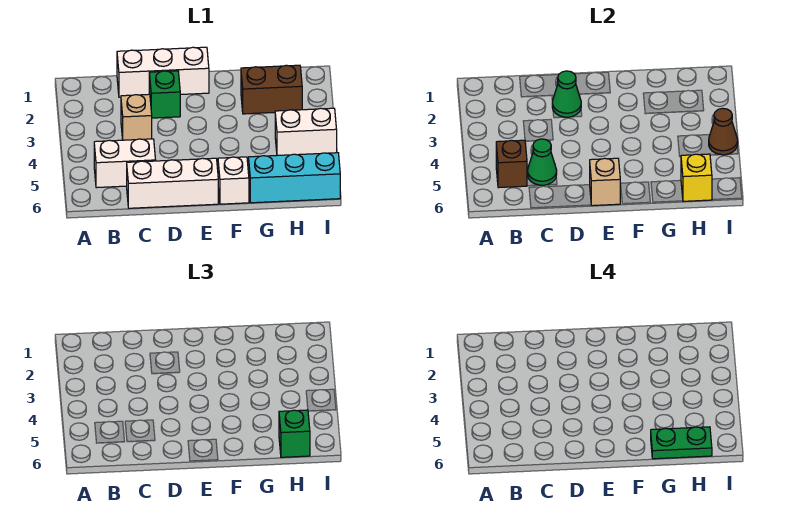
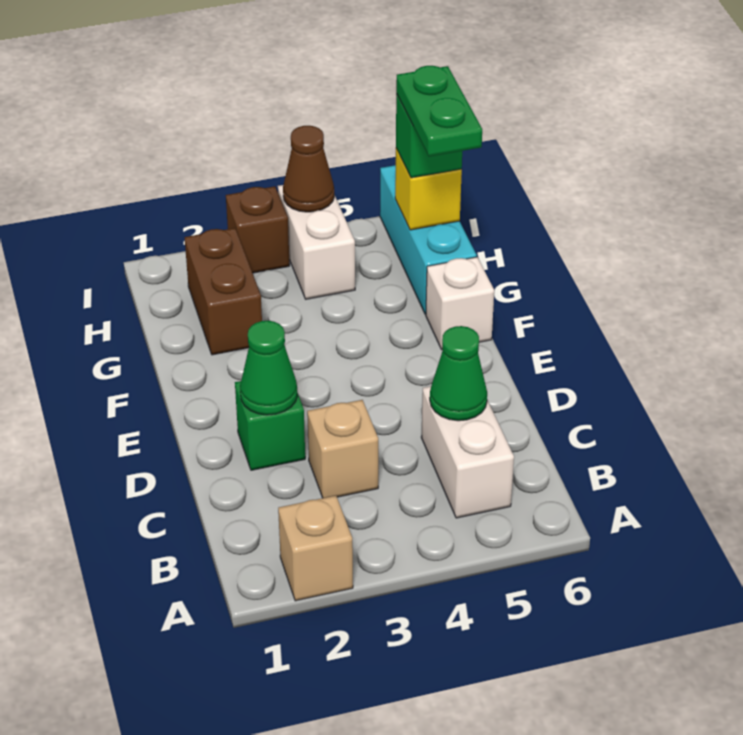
brown brick B5 level 2 -> brown brick I3 level 1
white brick C1:E1 level 1 -> none
white brick C6:E6 level 1 -> none
tan brick E6 level 2 -> tan brick A2 level 1

